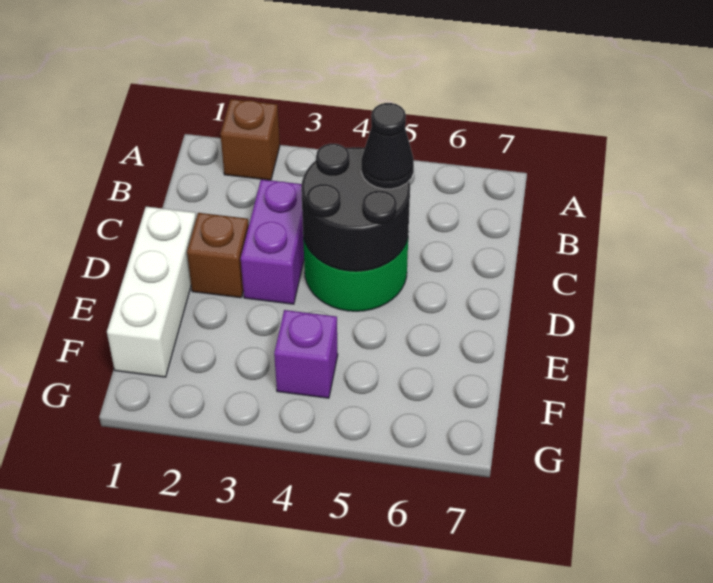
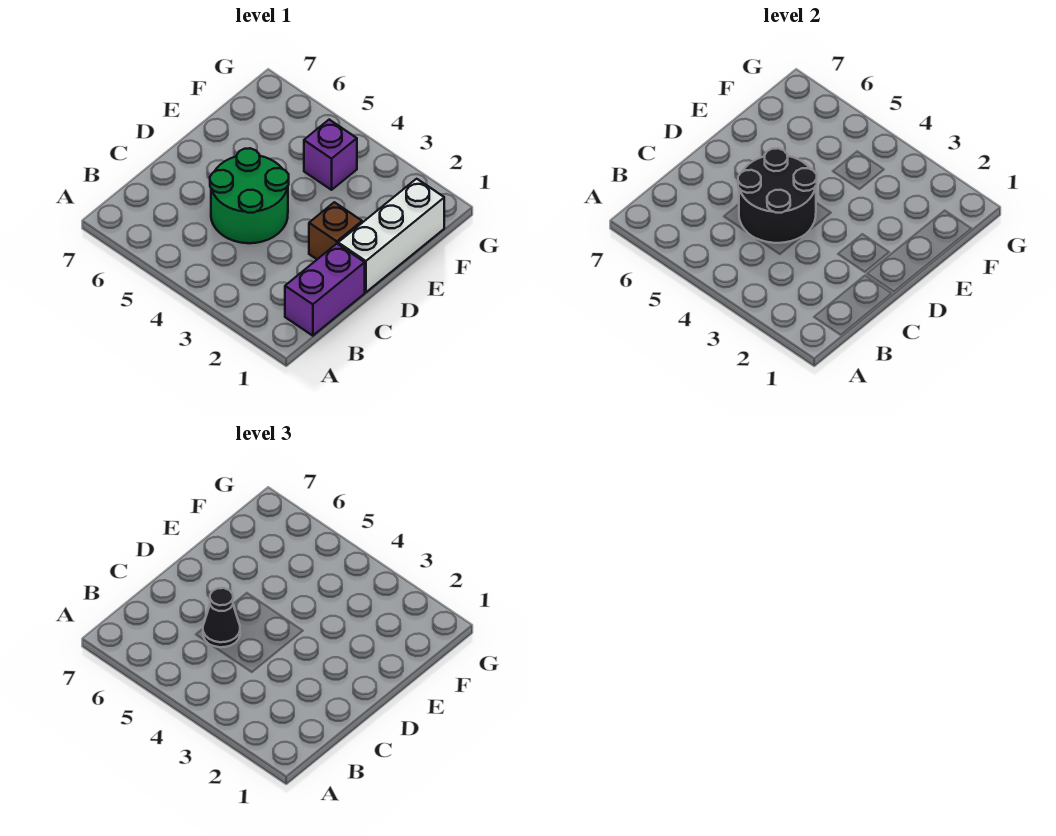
brown brick A2 level 1 -> none
purple brick C3:D3 level 1 -> purple brick B1:C1 level 1

